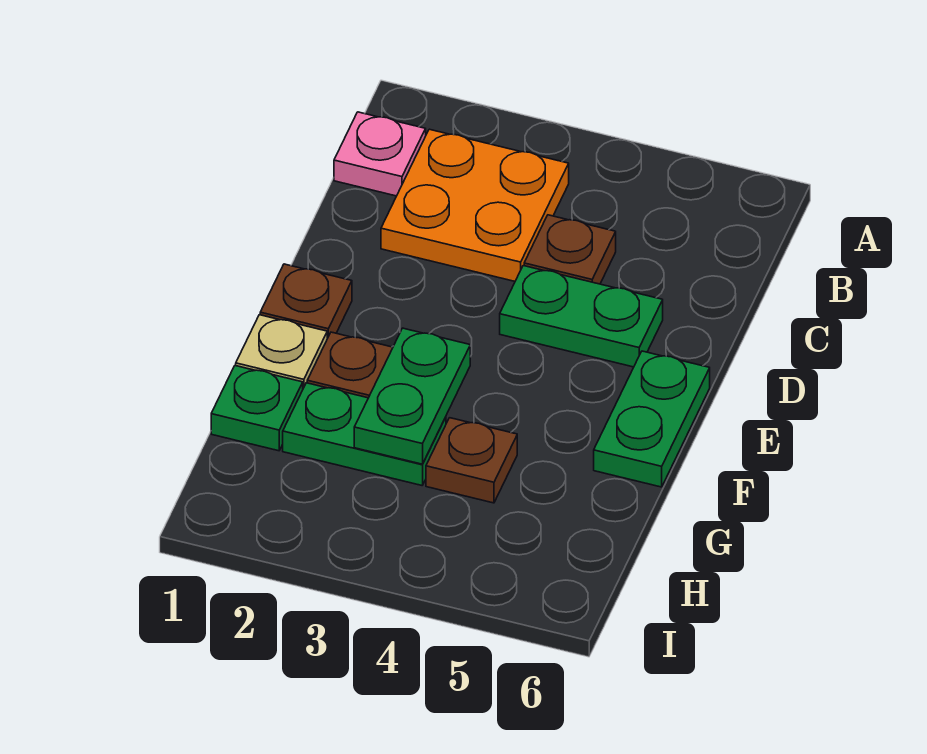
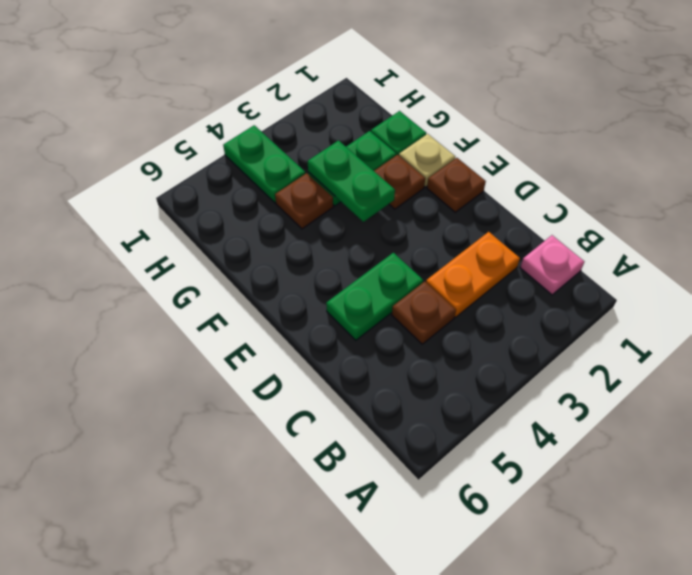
orange plate B2:C3 level 1 -> orange plate C2:C3 level 1
green plate E6:F6 level 1 -> green plate H4:I4 level 1

